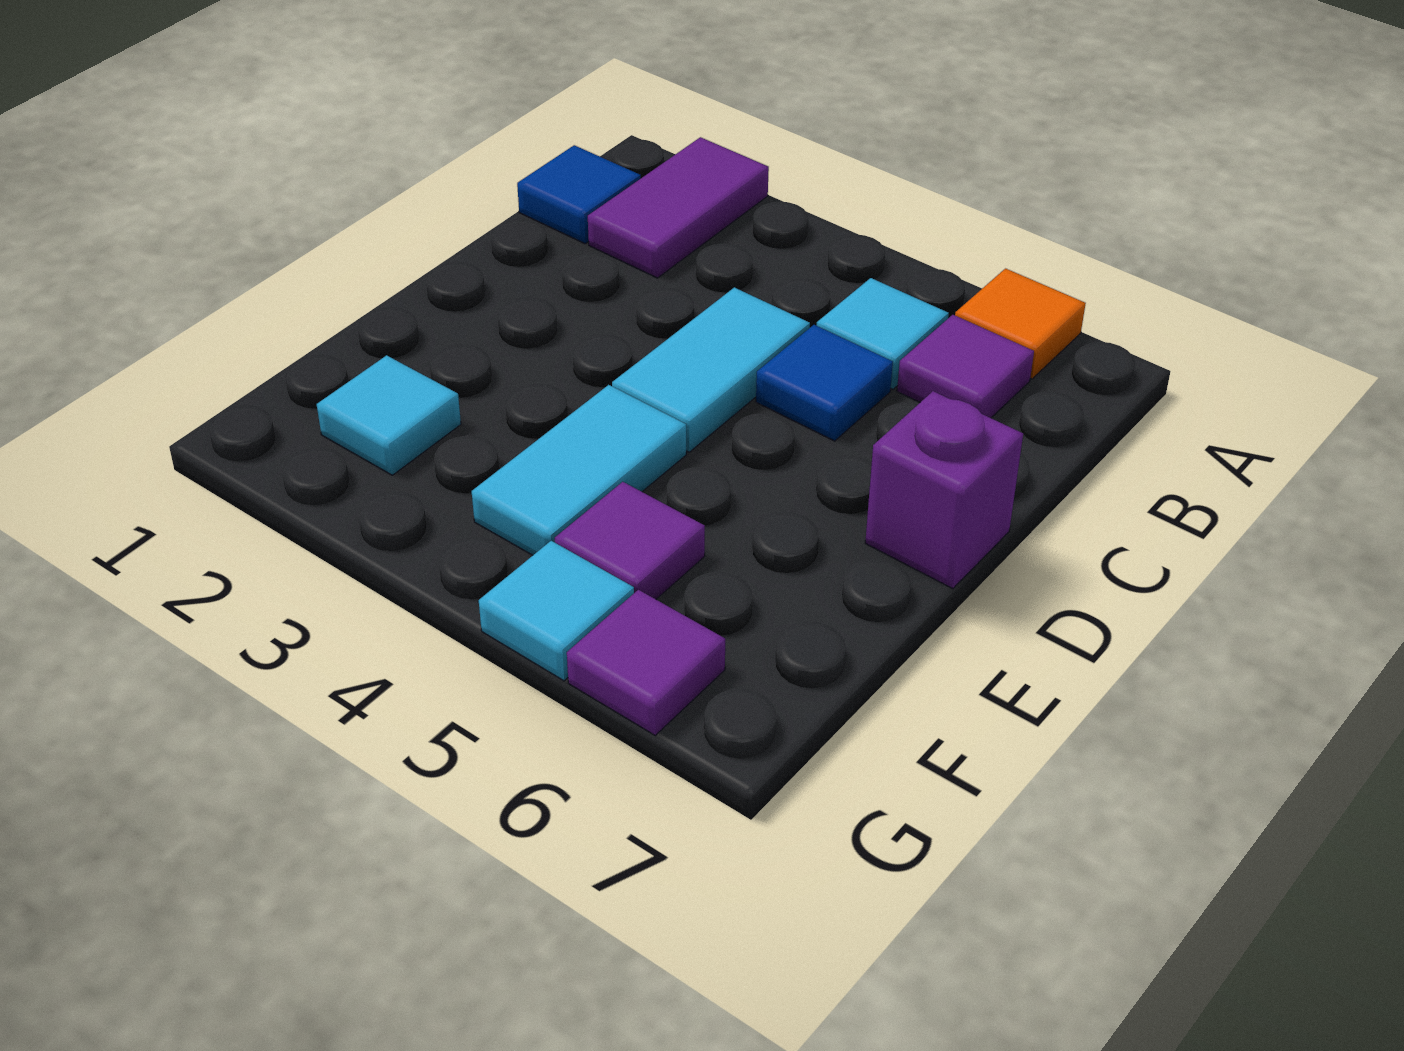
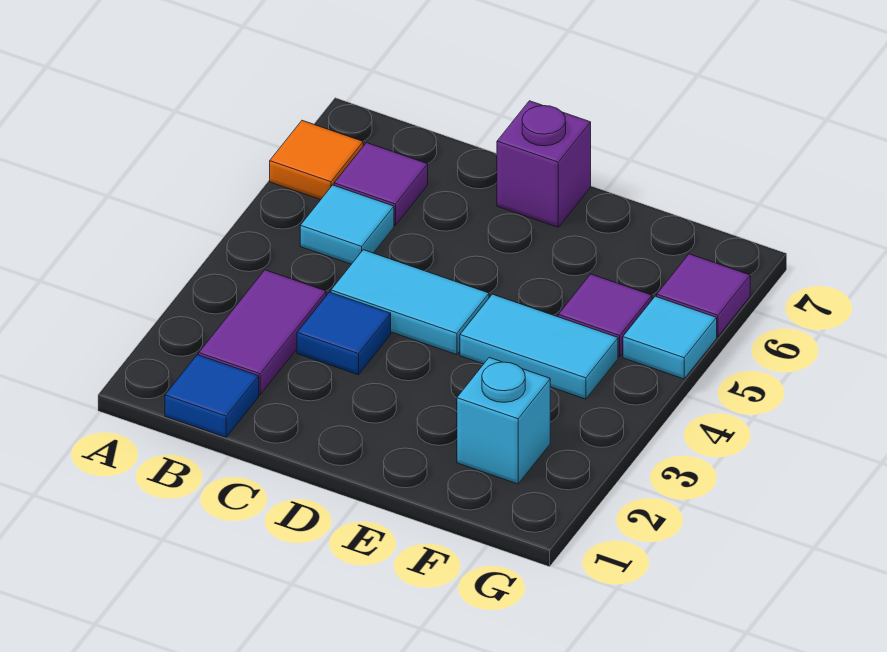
purple tile A2:B2 level 1 -> purple tile B2:B3 level 1
blue tile C5 level 1 -> blue tile C3 level 1
cyan tile F2 level 1 -> cyan brick F2 level 1

